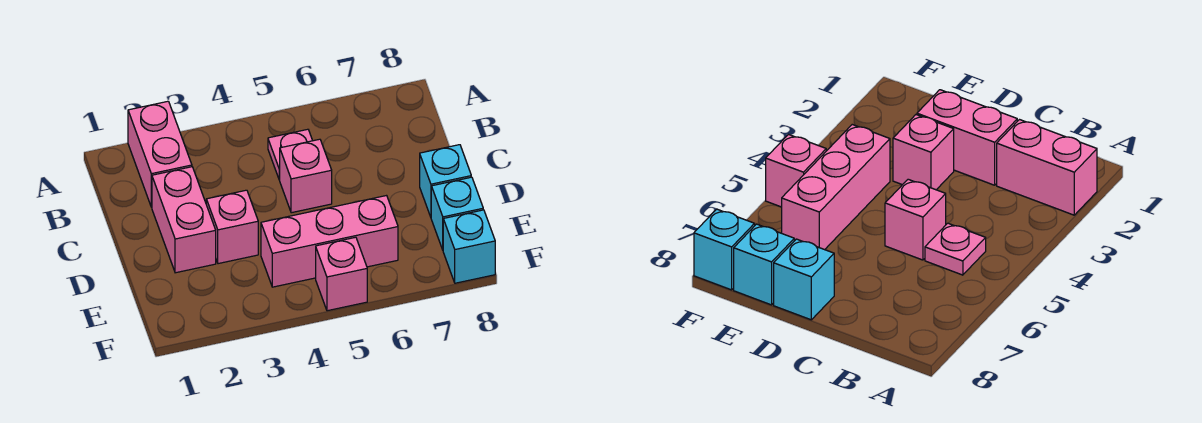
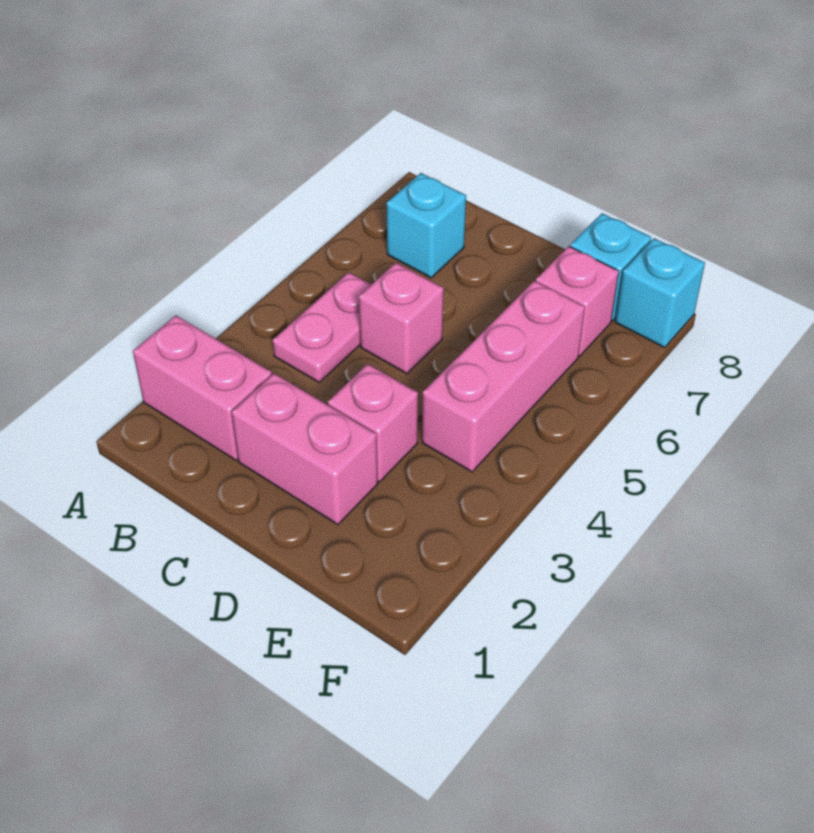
pink plate B5 level 1 -> pink plate B4:B5 level 1
cyan brick D8 level 1 -> cyan brick B7 level 1
pink brick F5 level 1 -> pink brick E7 level 1

